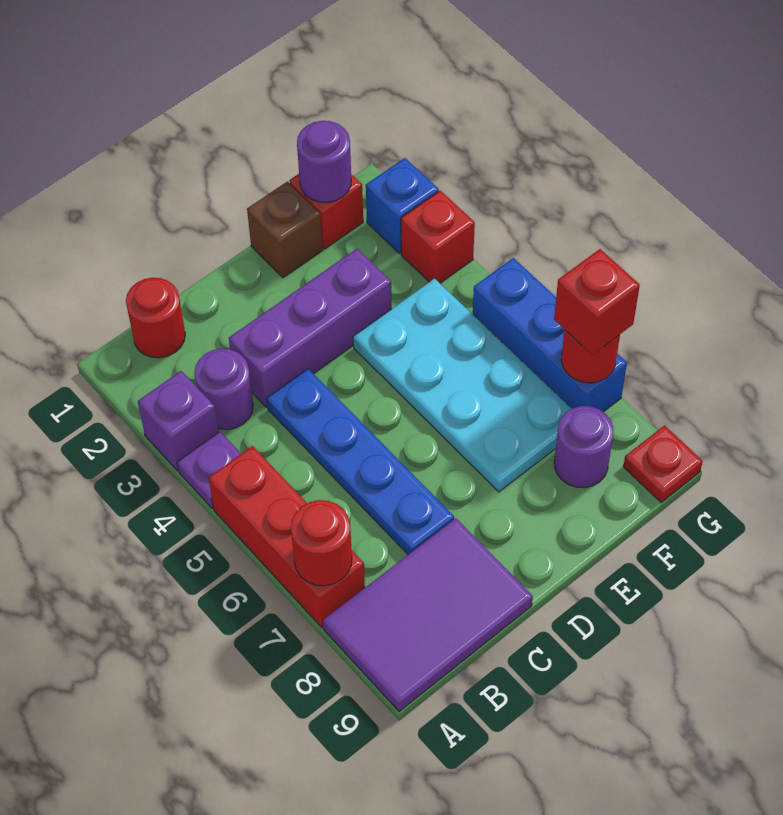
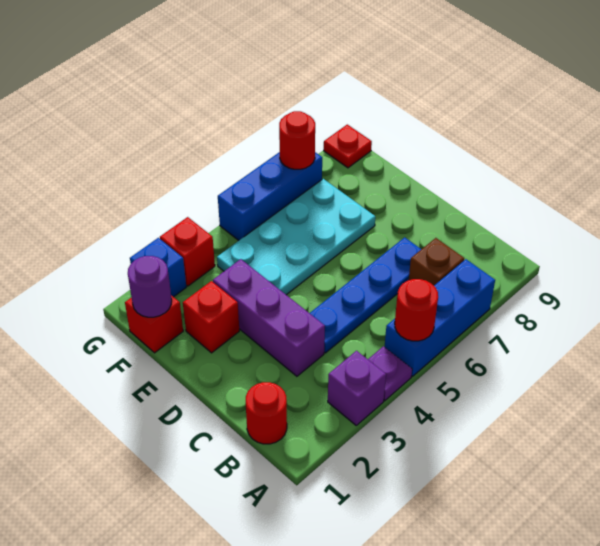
red brick A5:A7 level 1 -> blue brick A5:A7 level 1
red round brick A7 level 2 -> red round brick A5 level 2
purple tile A8:C9 level 1 -> none
purple round brick B3 level 1 -> none
brown brick E1 level 1 -> brown brick B7 level 1
purple round brick F8 level 1 -> none
red brick G7 level 3 -> red brick E2 level 1

